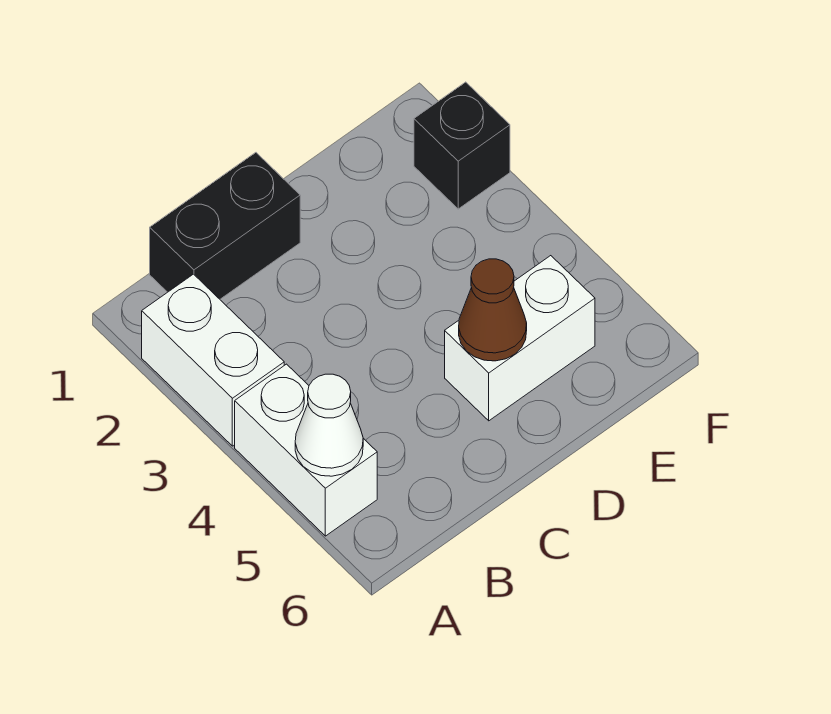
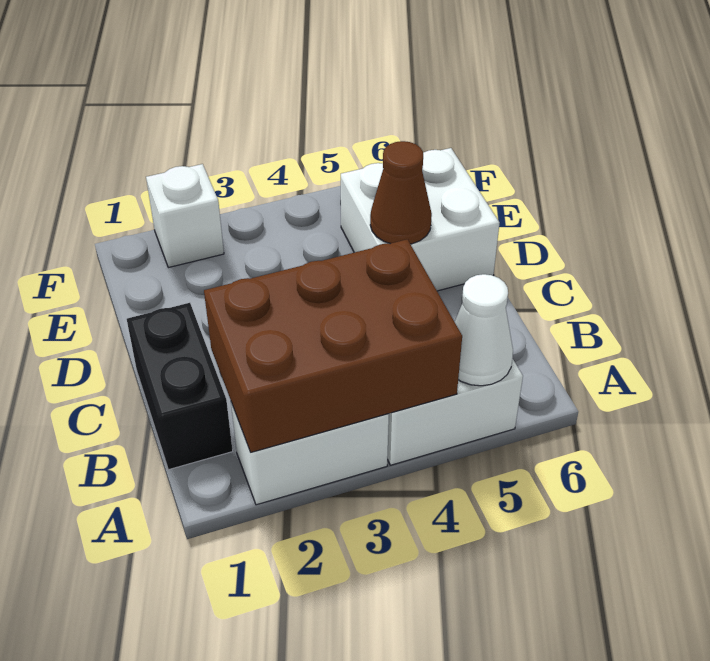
none -> brown brick A2:B4 level 2
white brick D5:E5 level 1 -> white brick D5:E6 level 1
black brick F2 level 1 -> white brick F2 level 1

